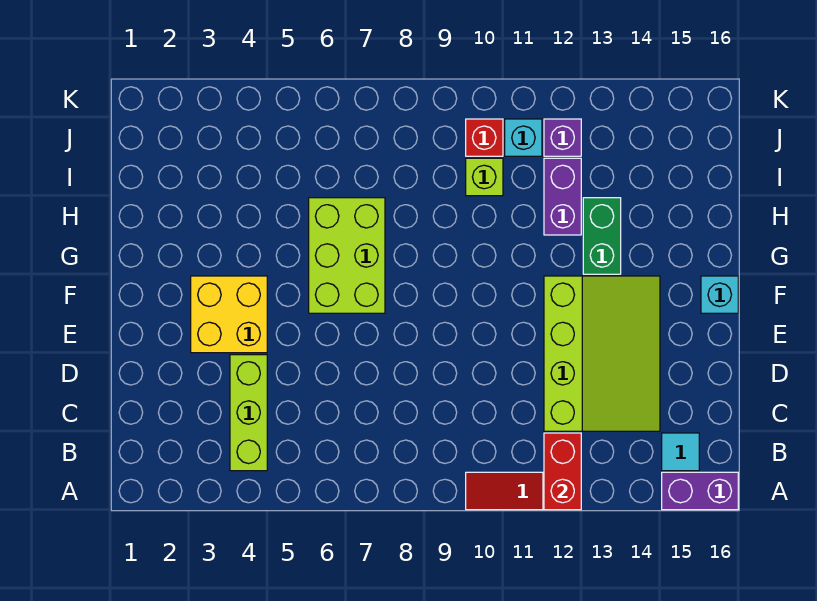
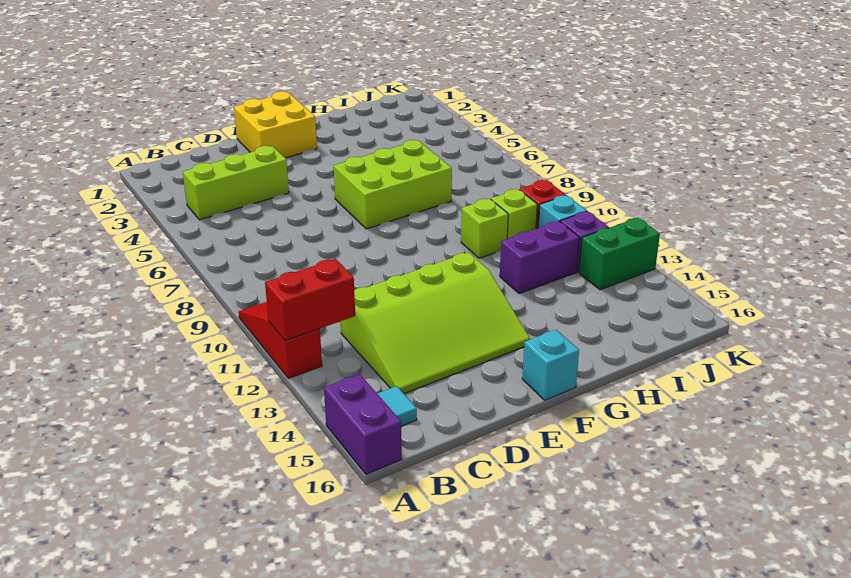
yellow brick E3:F4 level 1 -> yellow brick E1:F2 level 1
green brick G13:H13 level 1 -> green brick J13:K13 level 1
none -> lime brick H10 level 1

